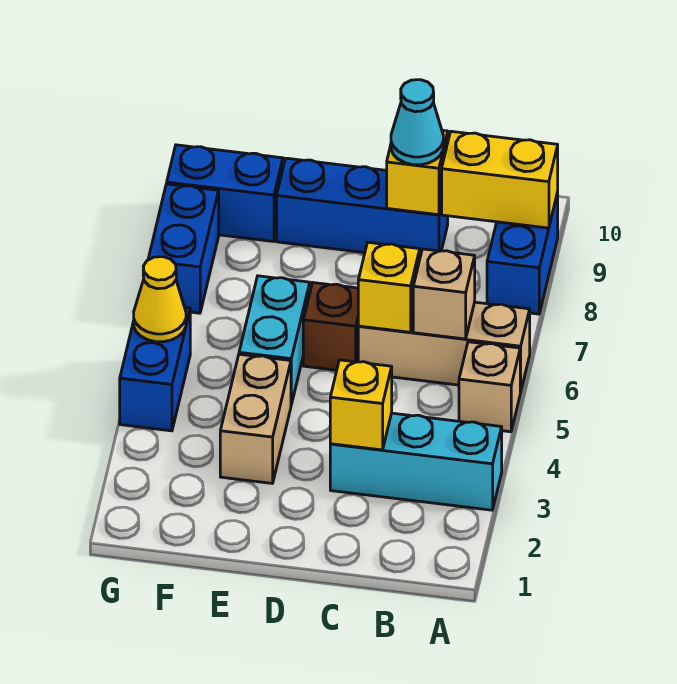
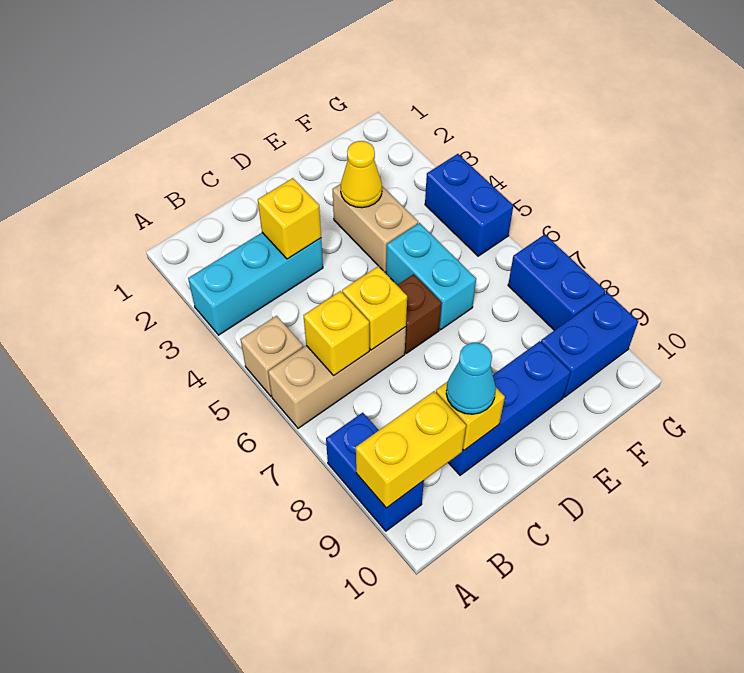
tan brick B6 level 2 -> yellow brick B6 level 2
yellow cone G5 level 2 -> yellow cone E3 level 2

